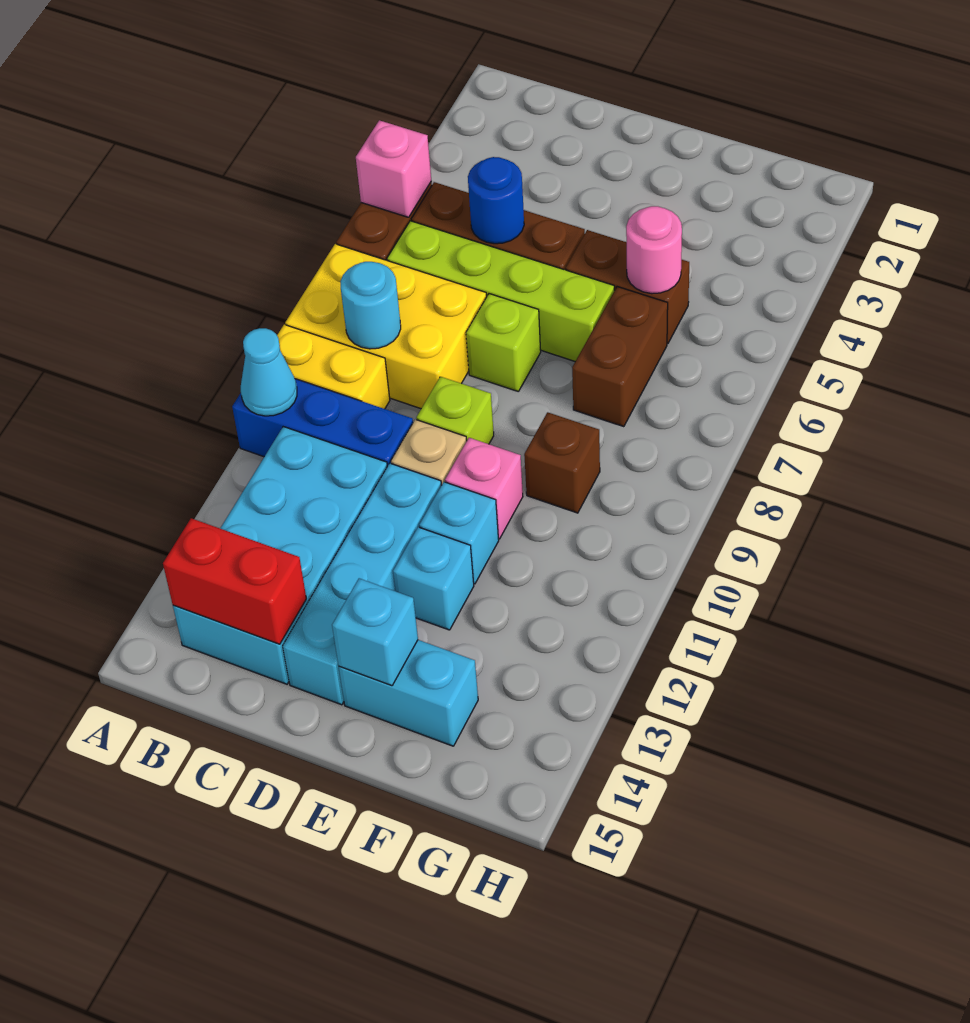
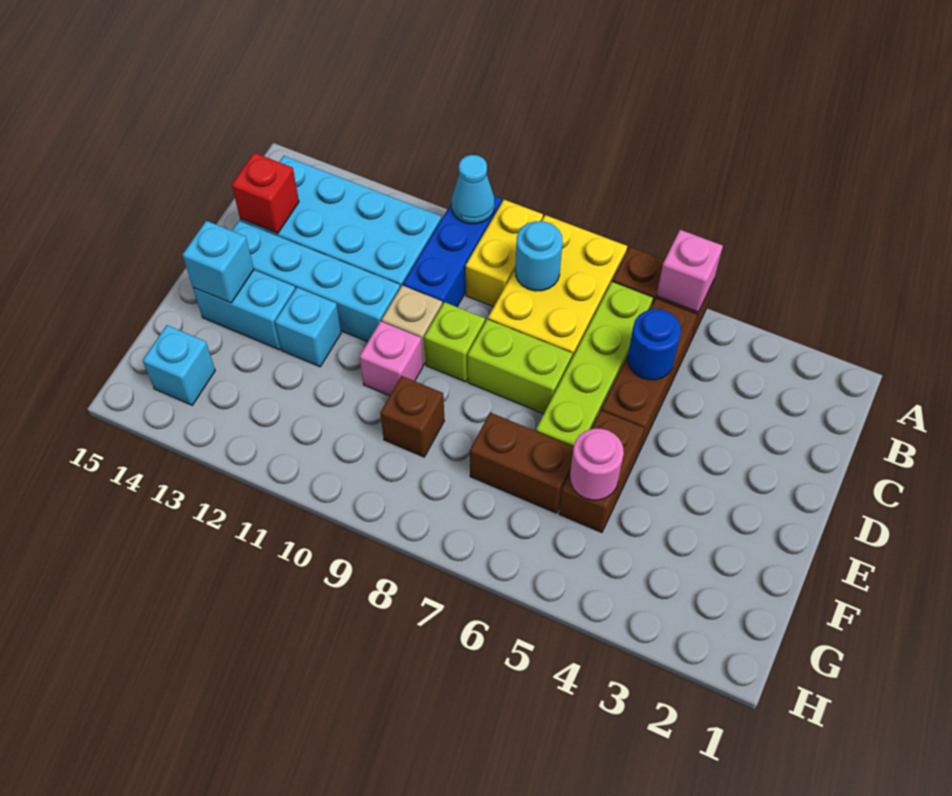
red brick B14:C14 level 2 -> red brick C14 level 2
lime brick D7 level 1 -> lime brick D7:D8 level 1
cyan brick E11 level 1 -> cyan brick G14 level 1
cyan brick E14:F14 level 1 -> cyan brick E13:E14 level 1

